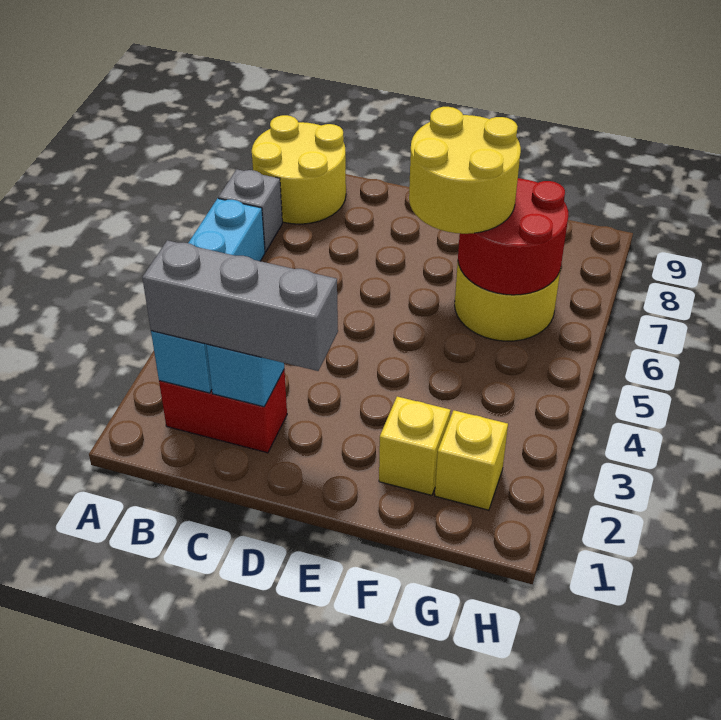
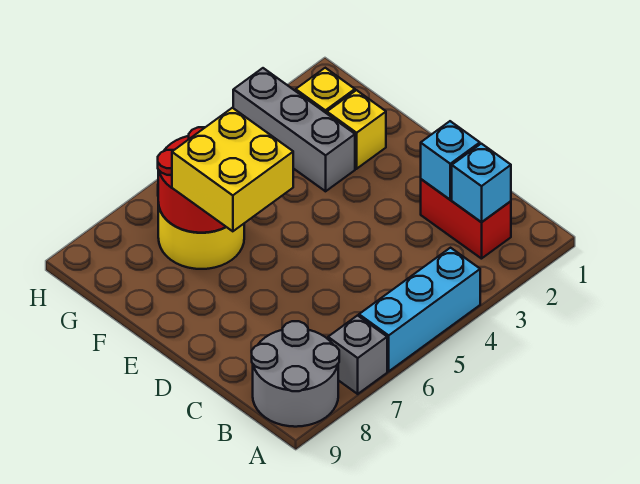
yellow round brick A8:B9 level 1 -> grey round brick A8:B9 level 1
grey brick B2:D2 level 3 -> grey brick F3:H3 level 1
yellow round brick E6:F7 level 3 -> yellow brick E6:F7 level 3

